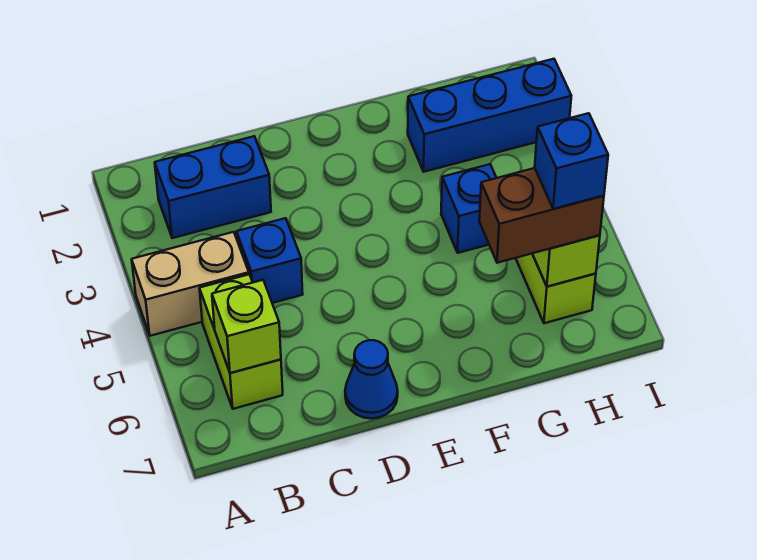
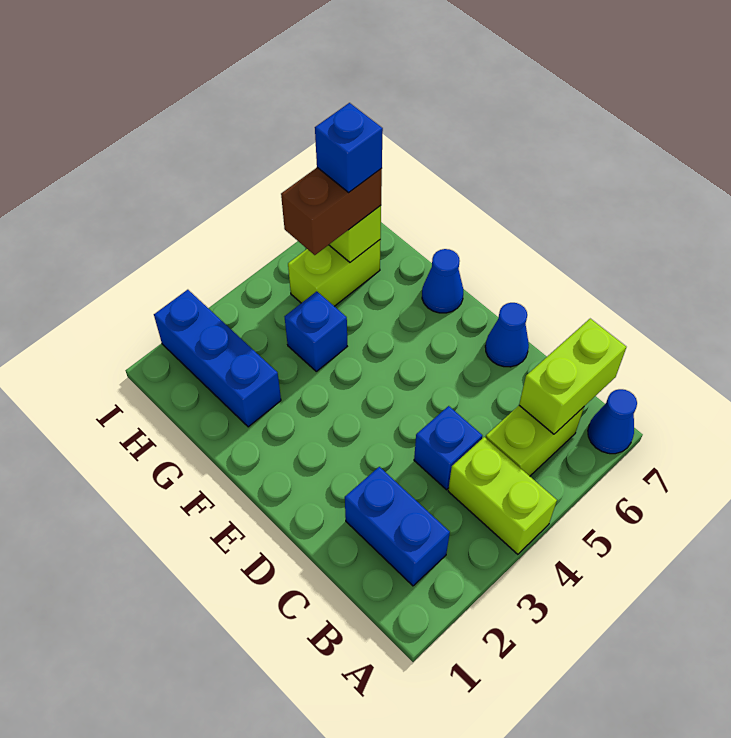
tan brick A4:B4 level 1 -> lime brick A4:B4 level 1
none -> blue cone A7 level 1
lime brick B6 level 2 -> lime brick B6:B7 level 2
none -> blue cone F7 level 1
brown brick G6:H6 level 3 -> brown brick H5:H6 level 3

